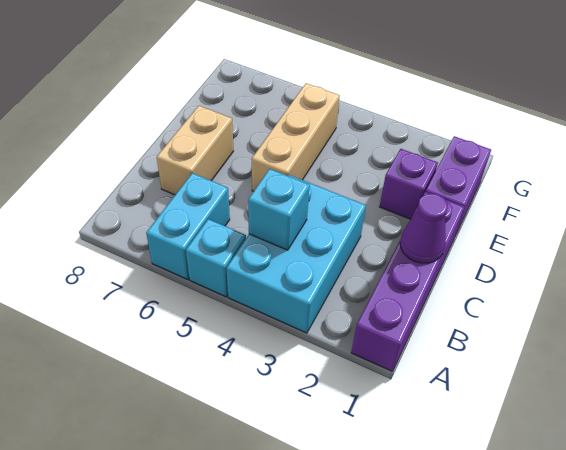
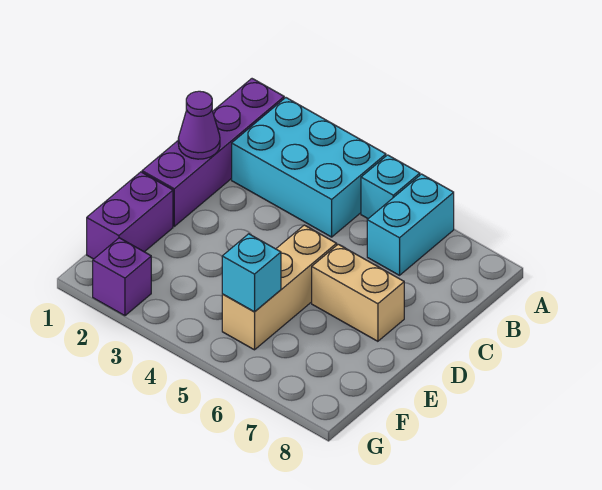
cyan brick A3:C4 level 1 -> cyan brick A2:B4 level 1
cyan brick B4 level 2 -> cyan brick F5 level 2
tan brick C7:D7 level 1 -> tan brick D6:D7 level 1
purple brick E2 level 1 -> purple brick G2 level 1

